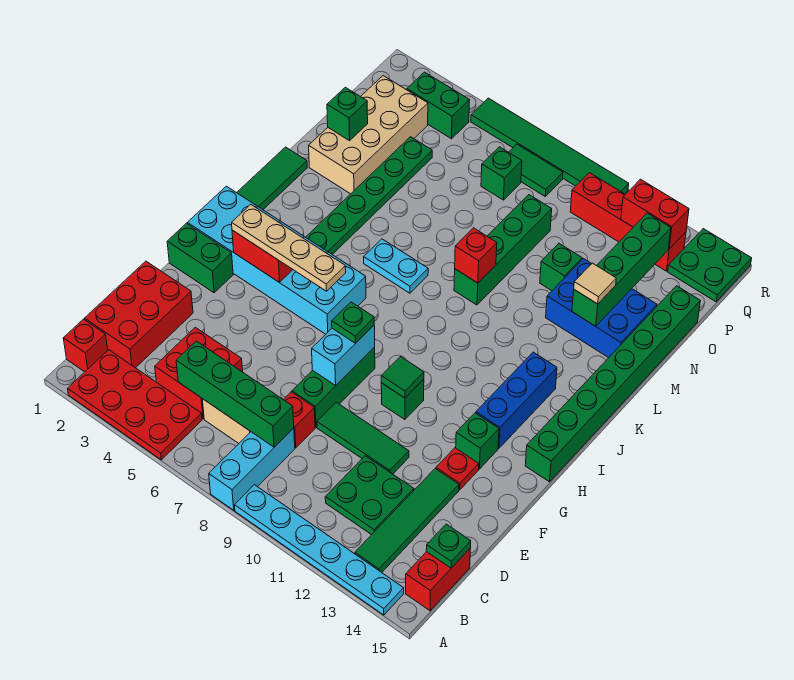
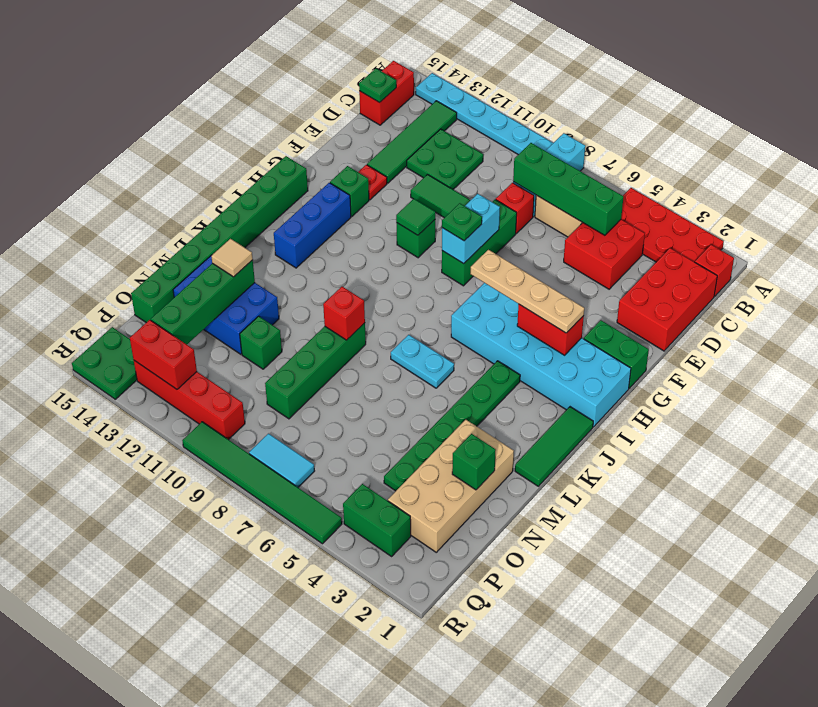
green brick P7 level 1 -> none
green tile Q7:Q8 level 1 -> cyan tile Q7:Q8 level 1

